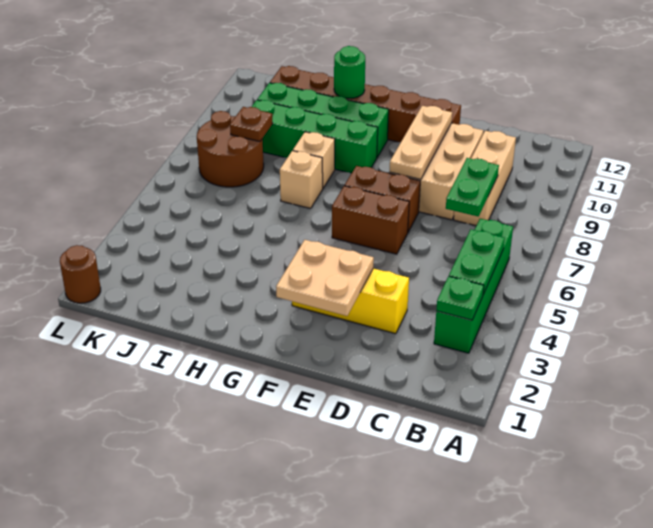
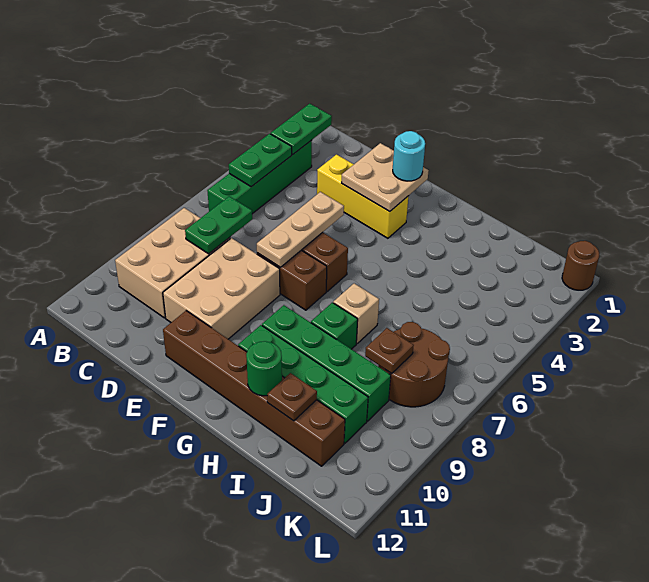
green plate B3 level 2 -> green plate B2:B3 level 2
tan brick C8:C10 level 1 -> tan brick B8:C10 level 1
tan plate E8:E10 level 2 -> tan plate E5:E7 level 2
none -> cyan round brick F2 level 3
tan brick H8 level 1 -> green brick H8 level 1
none -> brown plate I11 level 2

